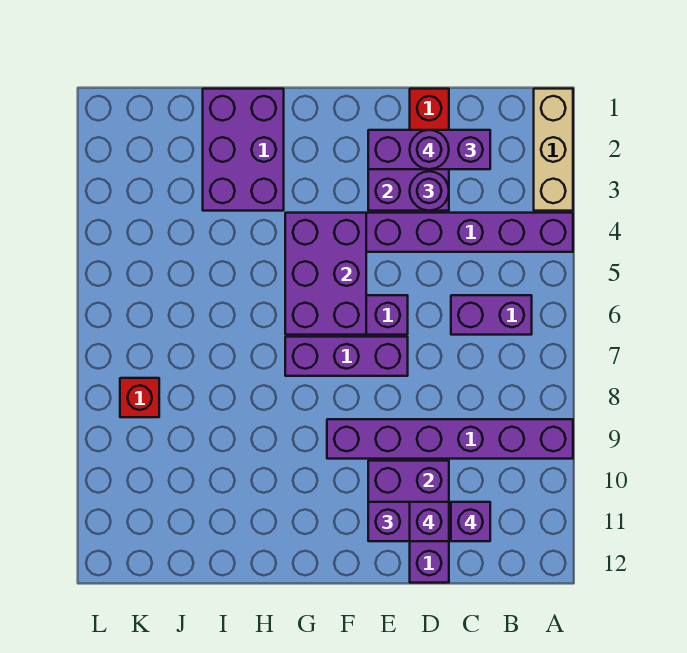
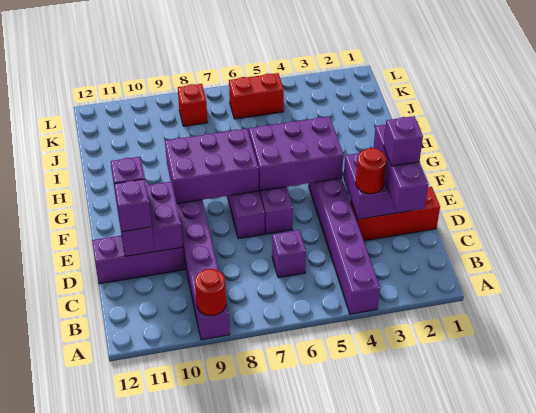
tan brick A1:A3 level 1 -> none
none -> red round brick A9 level 2
purple brick B6:C6 level 1 -> purple brick C6 level 1
purple round brick D2 level 4 -> purple brick D2 level 4
purple round brick D3 level 3 -> red round brick D3 level 3
purple brick H1:I3 level 1 -> purple brick F7:G9 level 2
none -> red brick K5:K6 level 1

